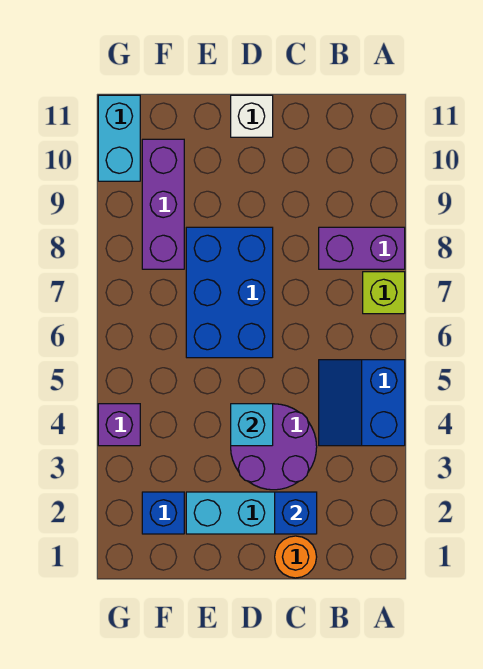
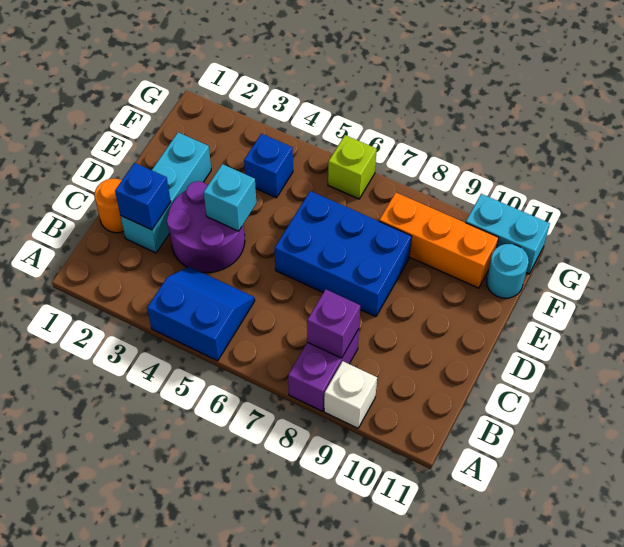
lime brick A7 level 1 -> lime brick G6 level 1
white brick D11 level 1 -> white brick A9 level 1
blue brick F2 level 1 -> blue brick F4 level 1
purple brick F8:F10 level 1 -> orange brick F8:F10 level 1
none -> cyan round brick F11 level 1
purple brick G4 level 1 -> purple brick B8 level 2

